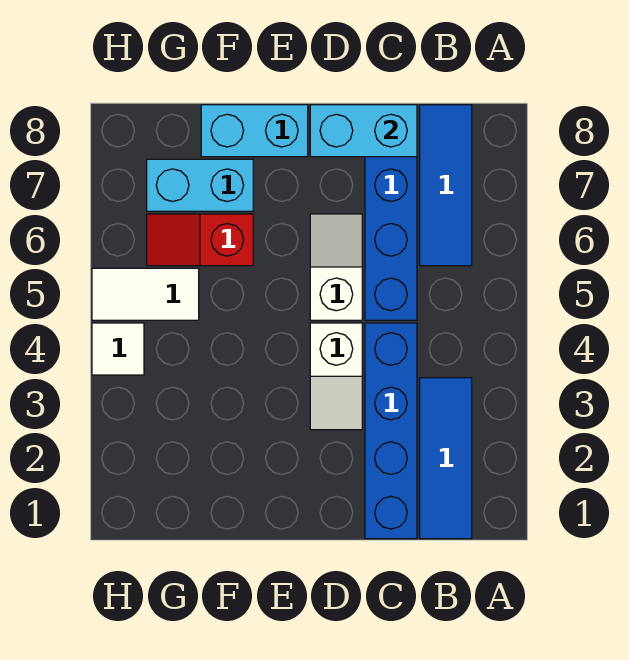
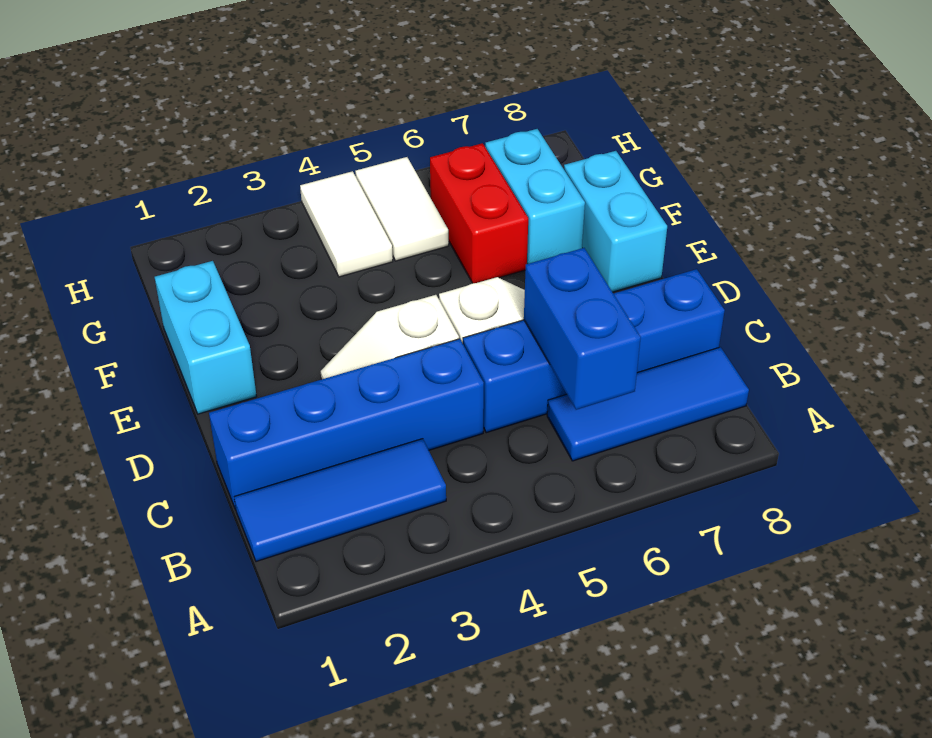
none -> blue brick B6:C6 level 2
cyan brick C8:D8 level 2 -> cyan brick E1:F1 level 1
red slope F6:G6 level 1 top F -> red brick F6:G6 level 1
white tile H4 level 1 -> white tile G4:H4 level 1

